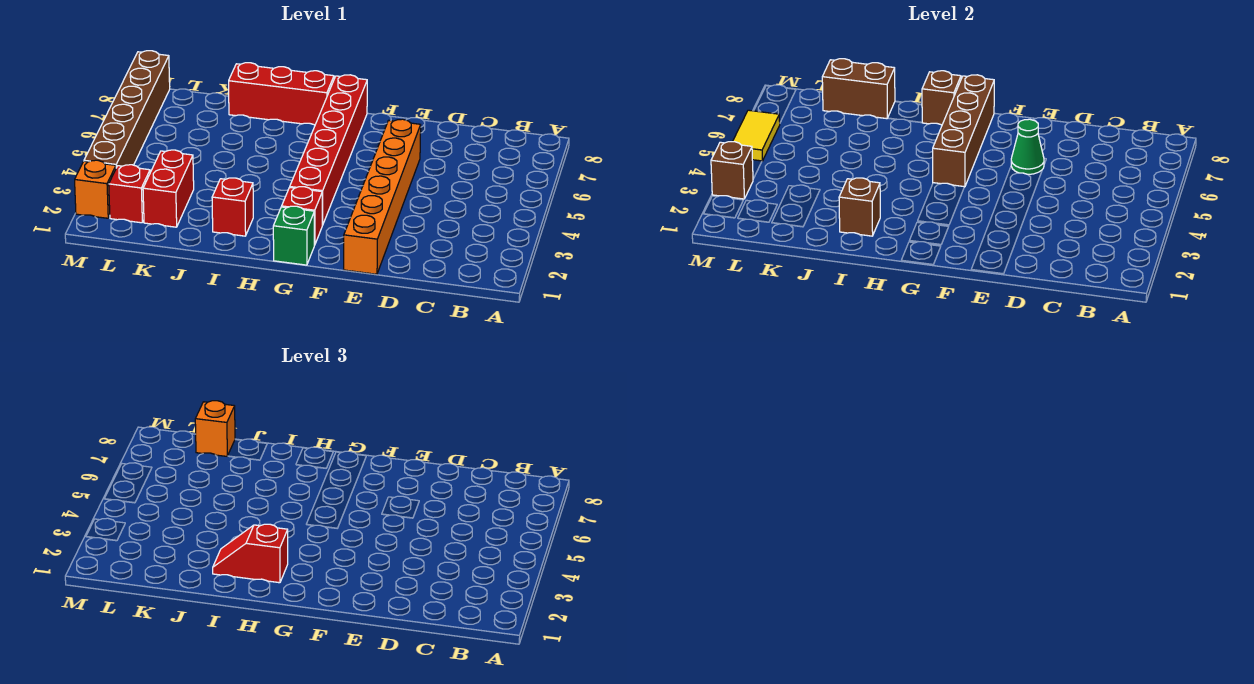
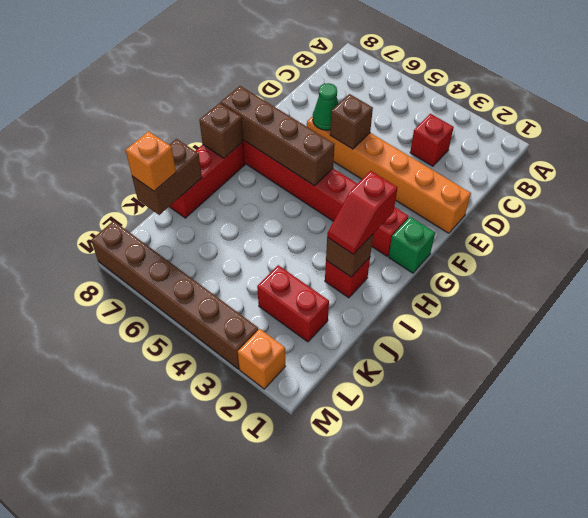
red brick L2 level 1 -> red brick C3 level 1
brown brick M3 level 2 -> brown brick E5 level 2
yellow tile M5:M6 level 2 -> none

